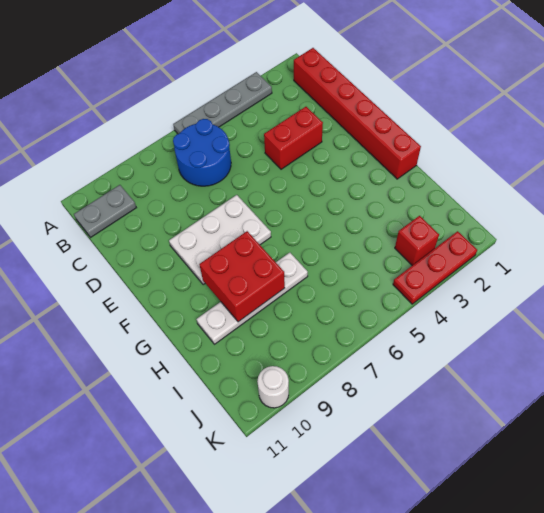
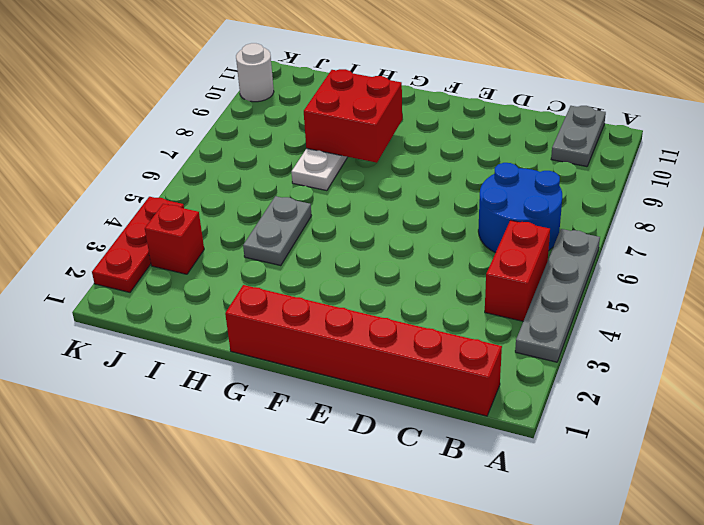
red brick D3:D4 level 1 -> red brick B4:B5 level 1
white plate E7:F9 level 1 -> none
none -> grey plate H4:H5 level 1

